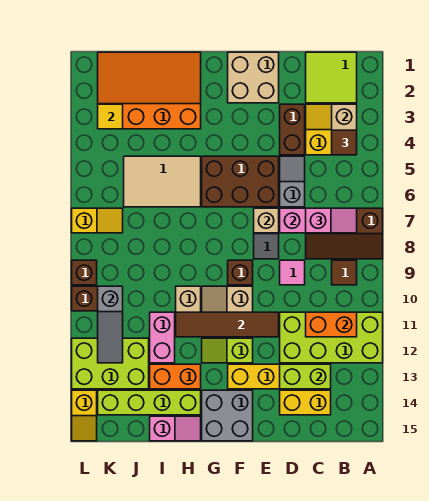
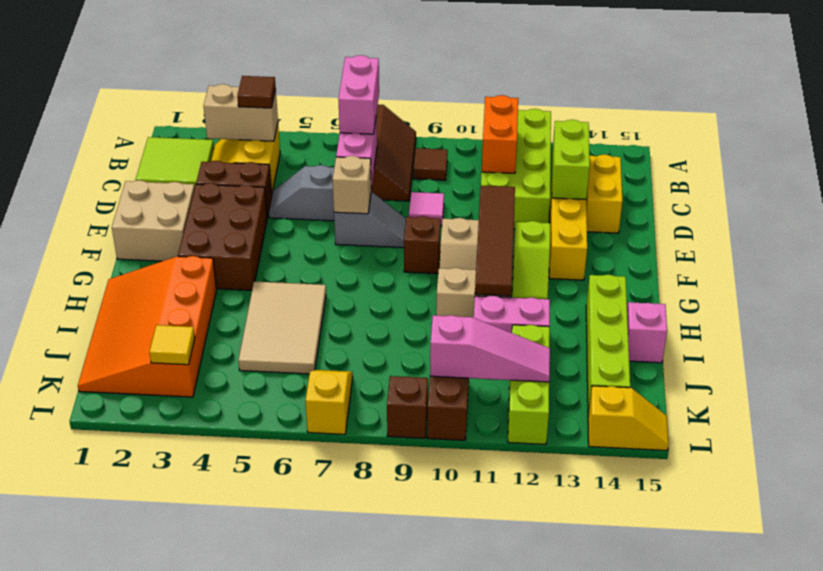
pink slope B7:C7 level 3 top C -> pink brick B7:C7 level 3
brown brick E5:G6 level 1 -> brown brick E3:G4 level 1
grey brick F14:G15 level 1 -> none
orange brick H13:I13 level 1 -> none
lime brick J12:L13 level 1 -> lime brick J12:L12 level 1
grey slope K10:K12 level 2 top 10 -> pink slope K10:K12 level 2 top 10

